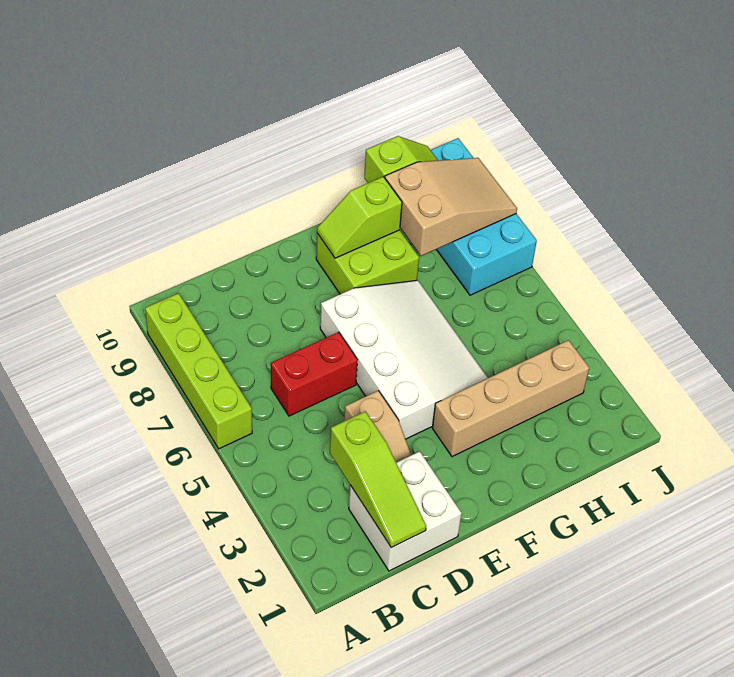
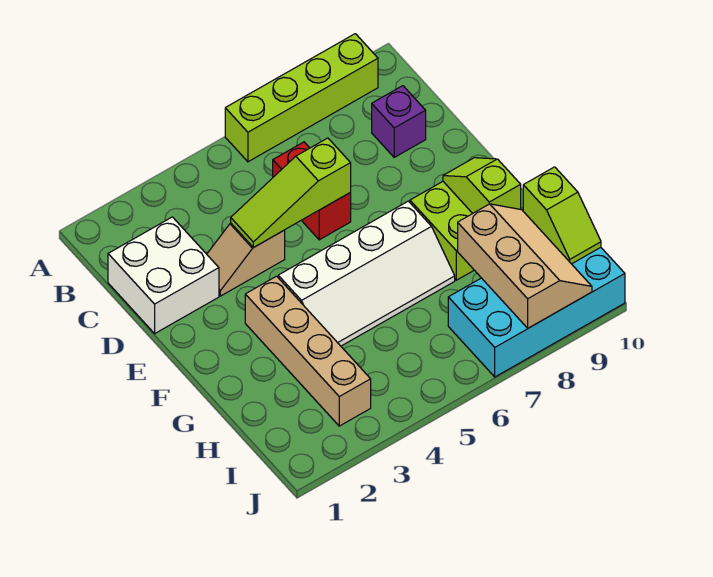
lime slope C1:C3 level 2 top 3 -> lime slope D4:D6 level 2 top 6
none -> purple brick C9 level 1
white slope E4:G7 level 1 top E -> white slope F4:G7 level 1 top F
tan slope H8:J9 level 2 top H -> tan slope H8:J9 level 2 top 8

